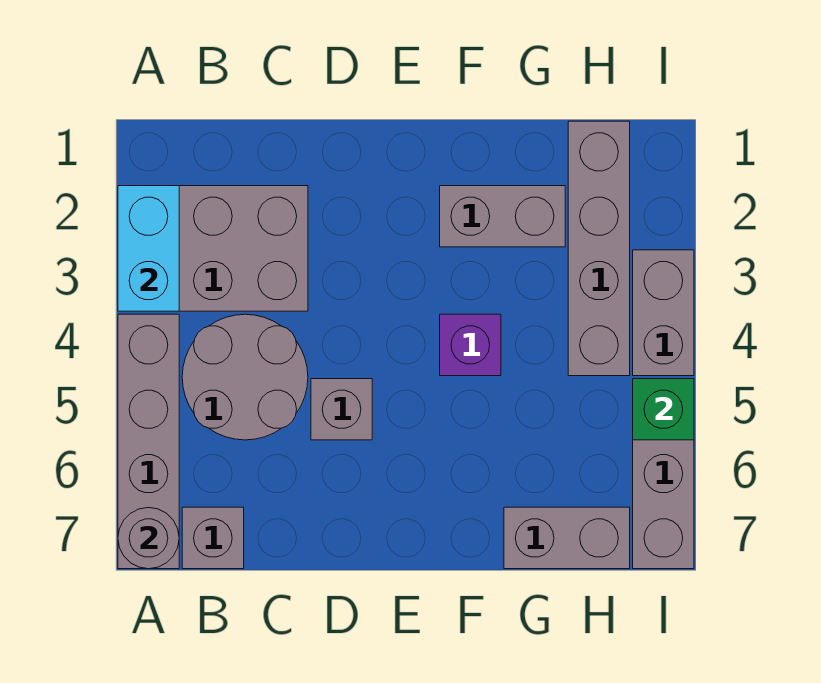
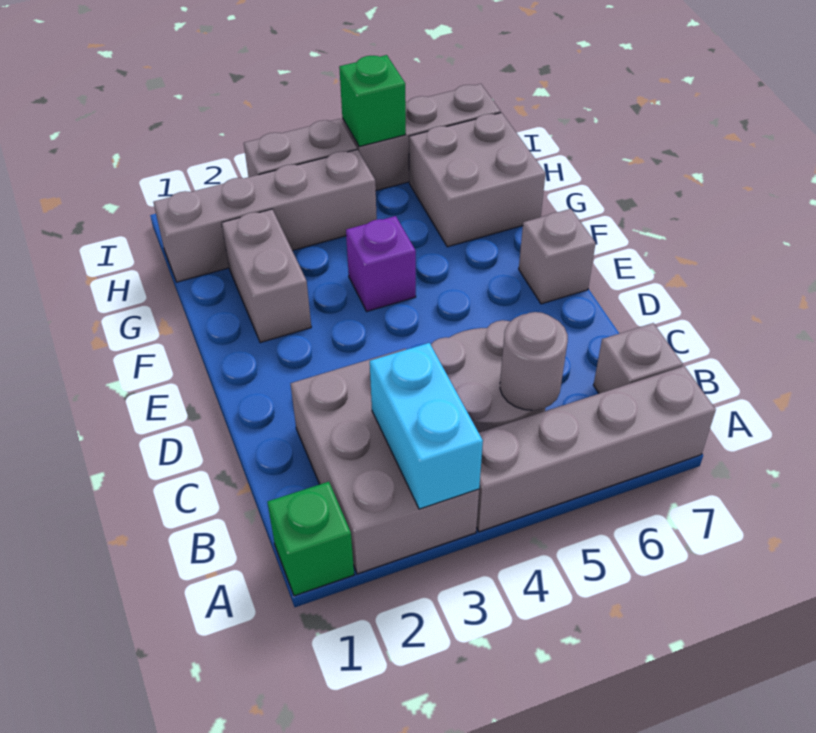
none -> green brick A1 level 1
cyan brick A2:A3 level 2 -> cyan brick A3:B3 level 2
grey round brick A7 level 2 -> grey round brick B5 level 2
grey brick D5 level 1 -> grey brick E7 level 1
grey brick G7:H7 level 1 -> grey brick G6:H7 level 1

